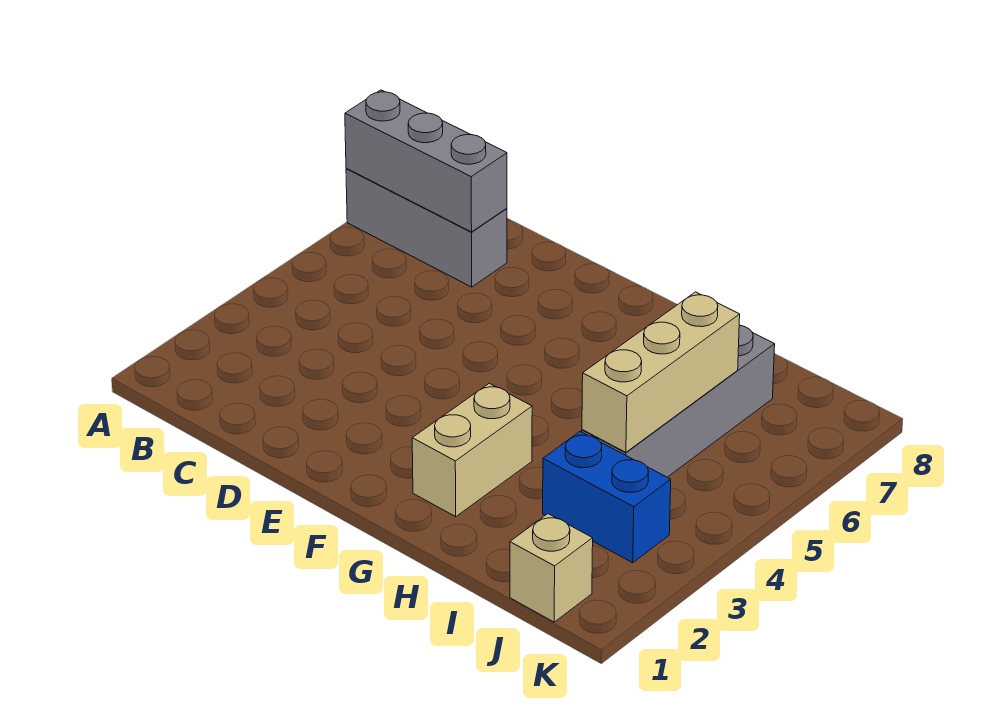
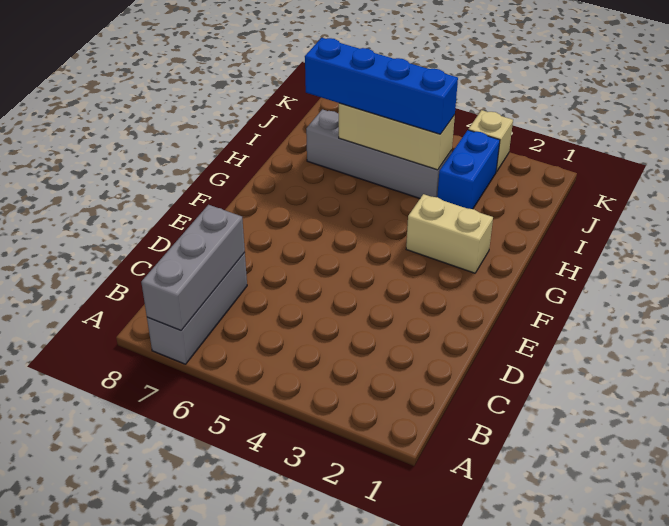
none -> blue brick I4:I7 level 3
tan brick J1 level 1 -> tan brick K3 level 1

